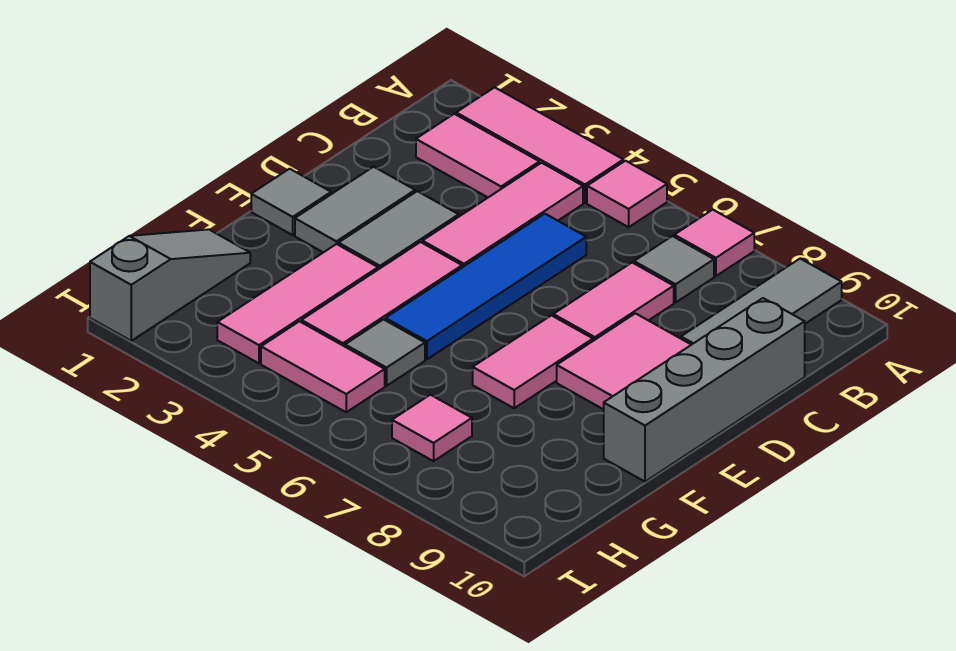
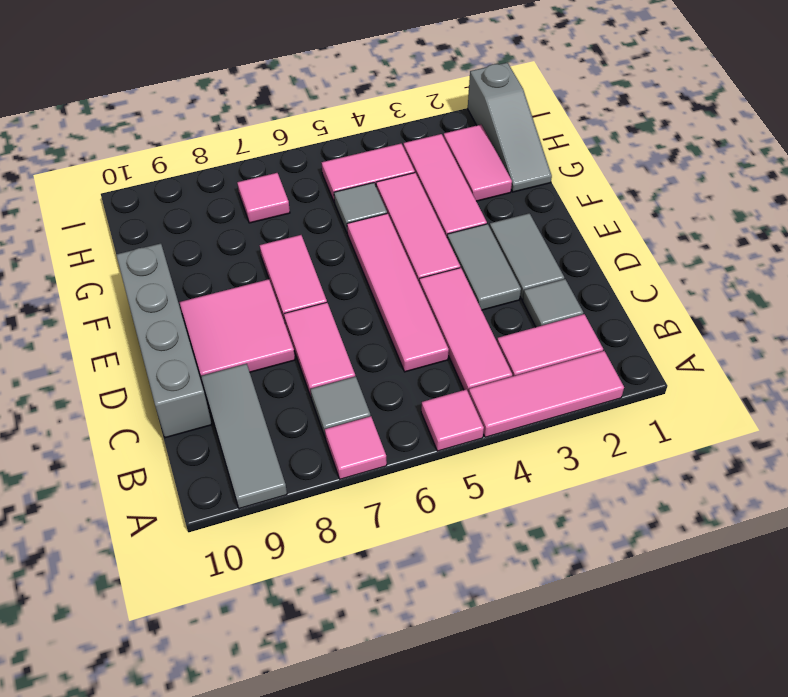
blue tile C5:F5 level 1 -> pink tile C5:F5 level 1
grey tile E1 level 1 -> grey tile C2 level 1
none -> pink tile G2:H2 level 1

